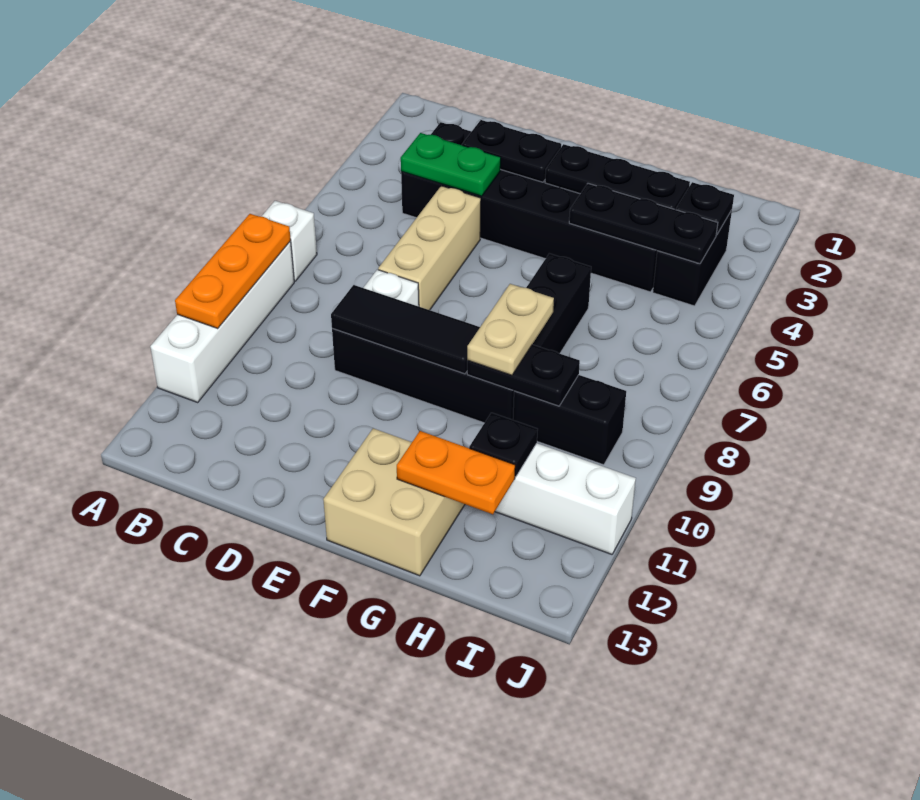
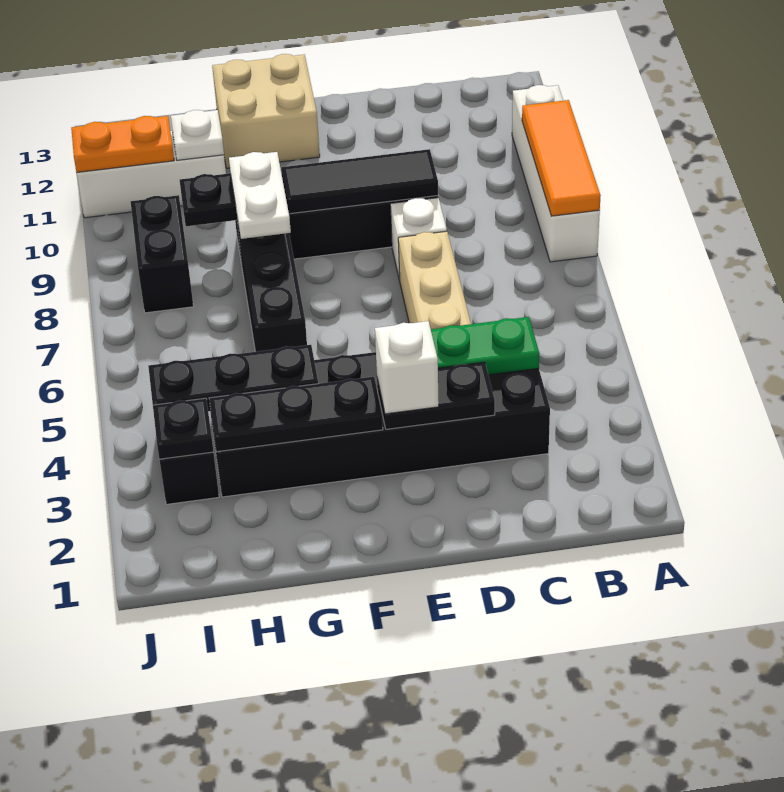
white brick A7 level 1 -> white brick E3 level 3
orange plate A8:A10 level 2 -> orange tile A8:A10 level 2
tan plate G8:G9 level 3 -> white plate G8:G9 level 3
orange plate G12:H12 level 2 -> orange plate I11:J11 level 2
black brick H9:I9 level 1 -> black brick I8:I9 level 1
black plate H11 level 2 -> white plate H11 level 2

